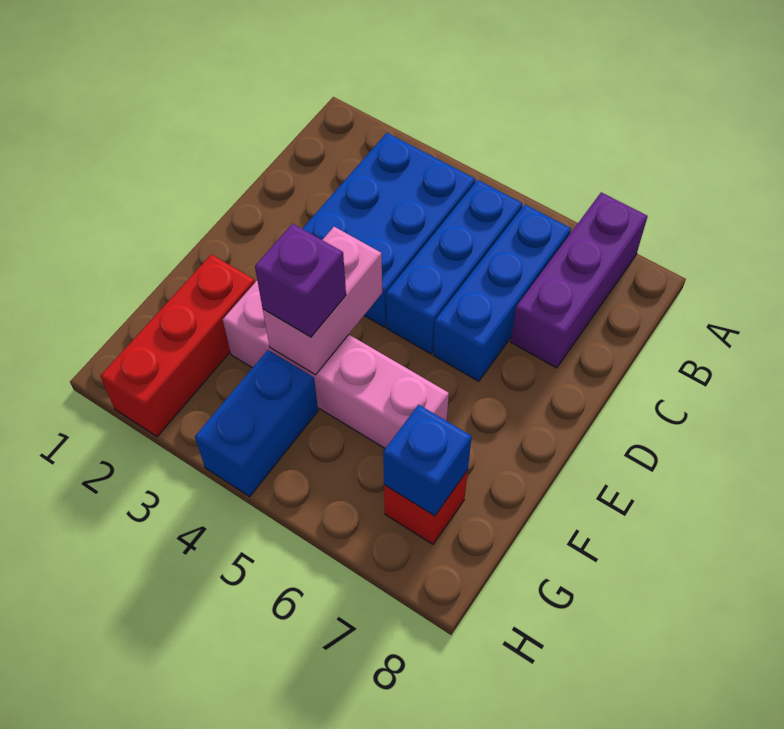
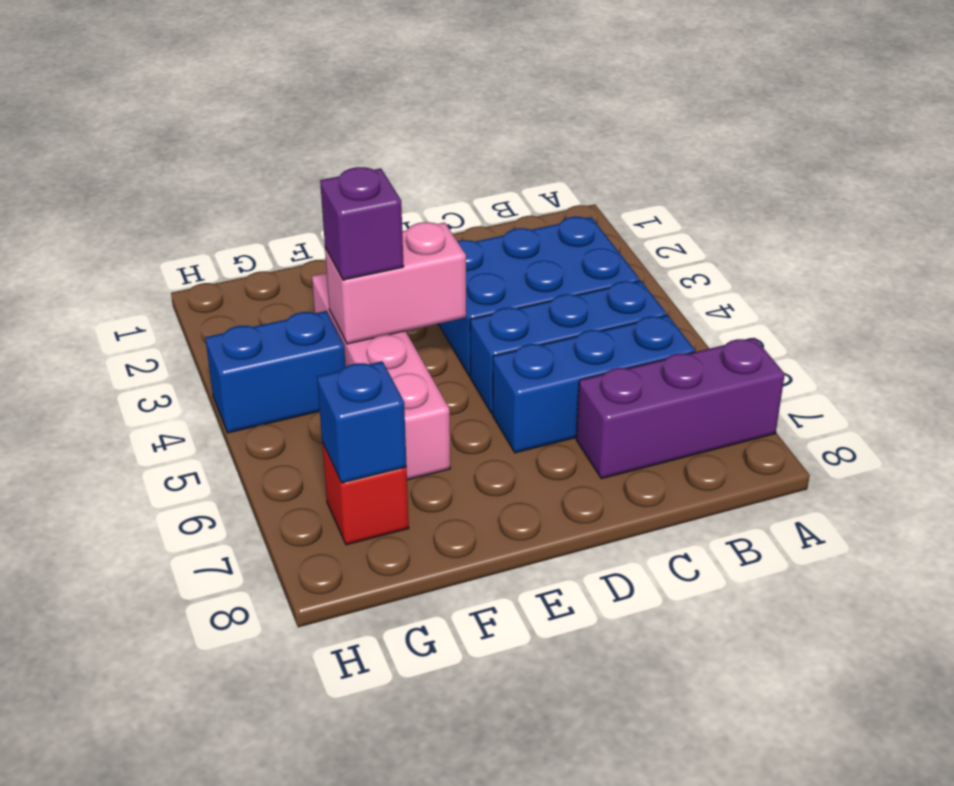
red brick F2:H2 level 1 -> none

